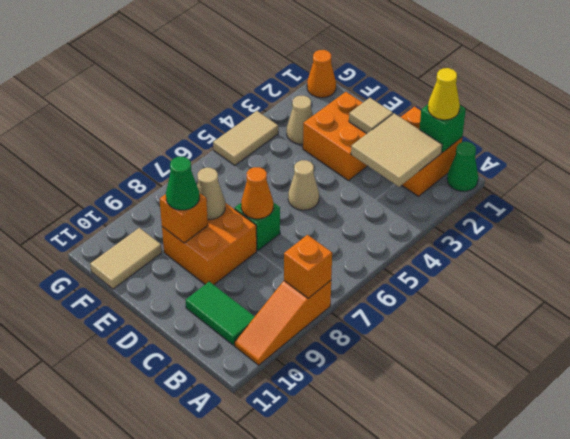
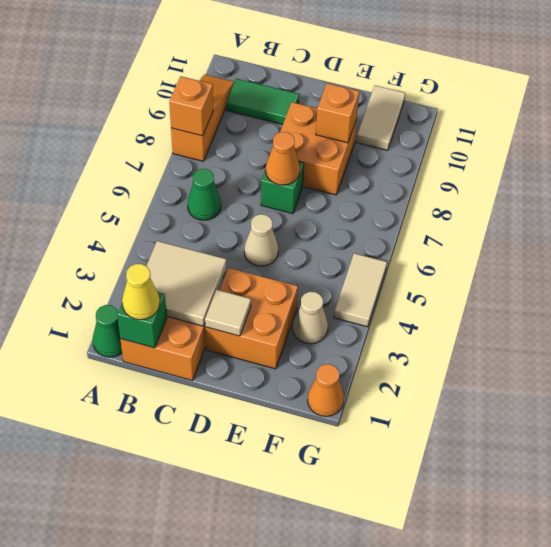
tan cone E8 level 2 -> none
green cone E9 level 3 -> green cone B6 level 1

